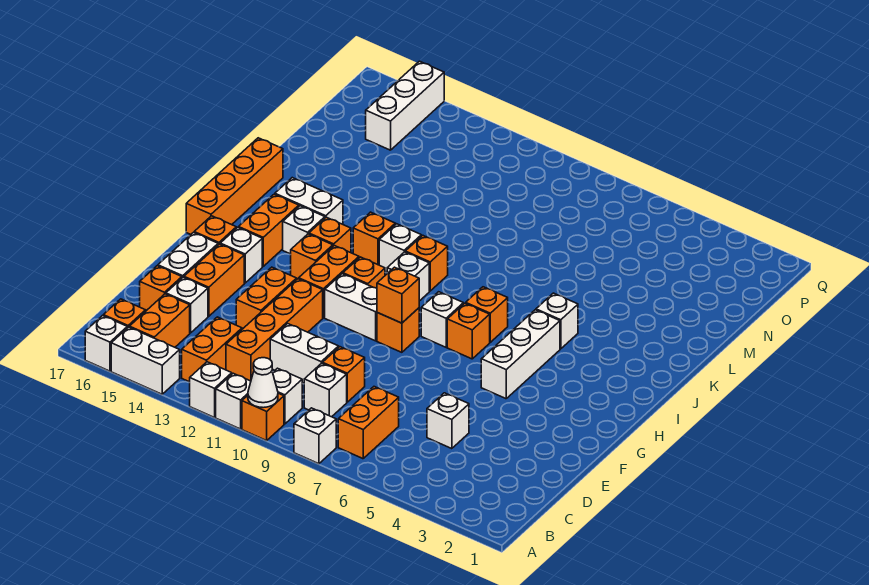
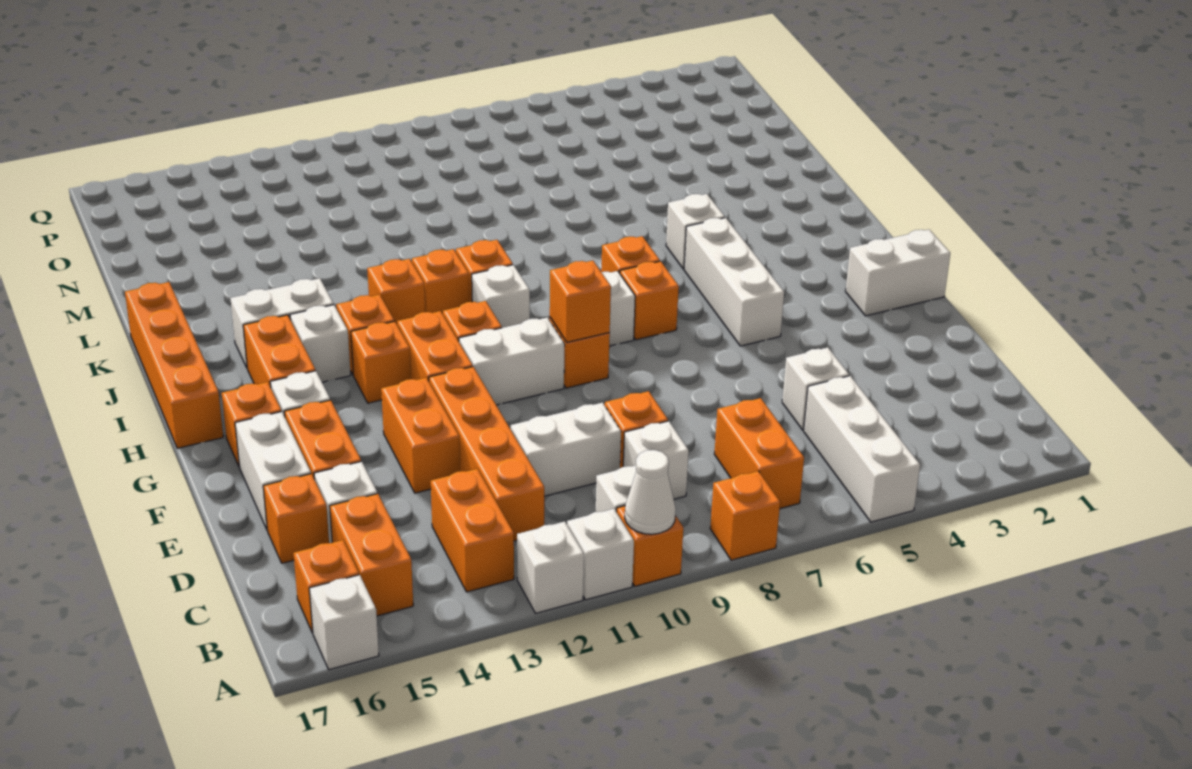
white brick A8 level 1 -> orange brick A8 level 1
white brick A14:A15 level 1 -> white brick G1:G2 level 1
white brick J11 level 1 -> orange brick J11 level 1
white brick O15:Q15 level 1 -> white brick A5:C5 level 1

